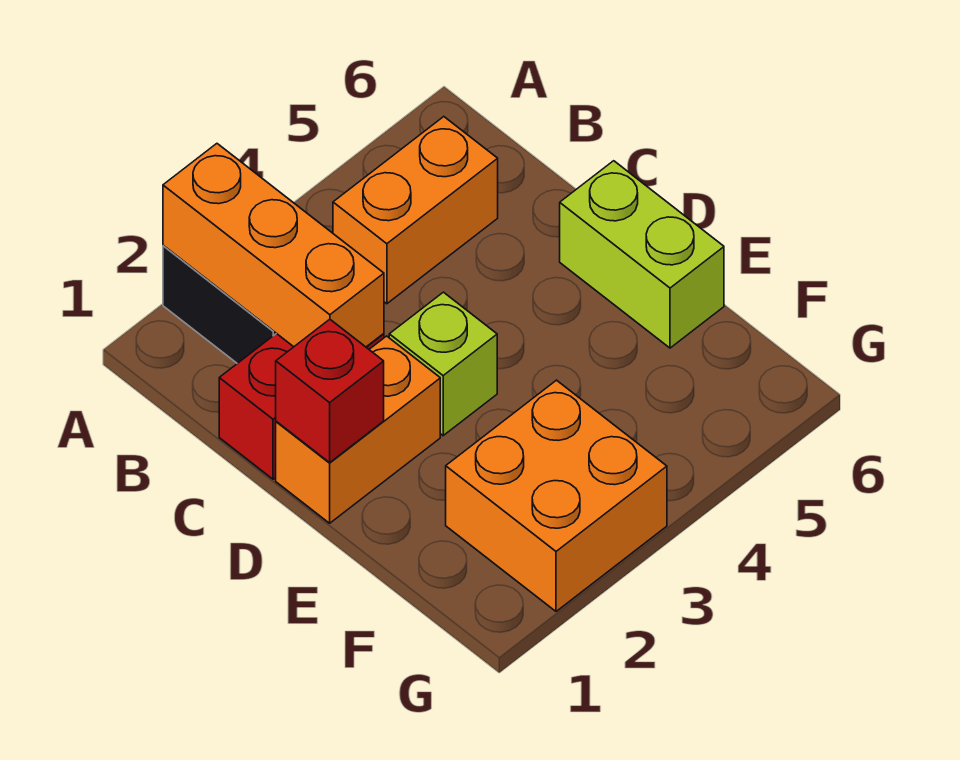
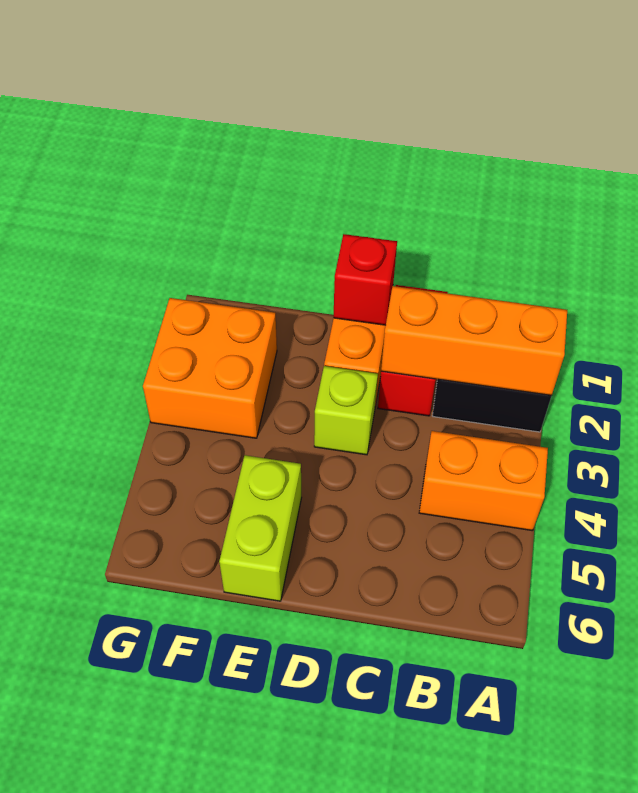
orange brick B4:B5 level 1 -> orange brick A4:B4 level 1
lime brick D6:E6 level 1 -> lime brick E5:E6 level 1

